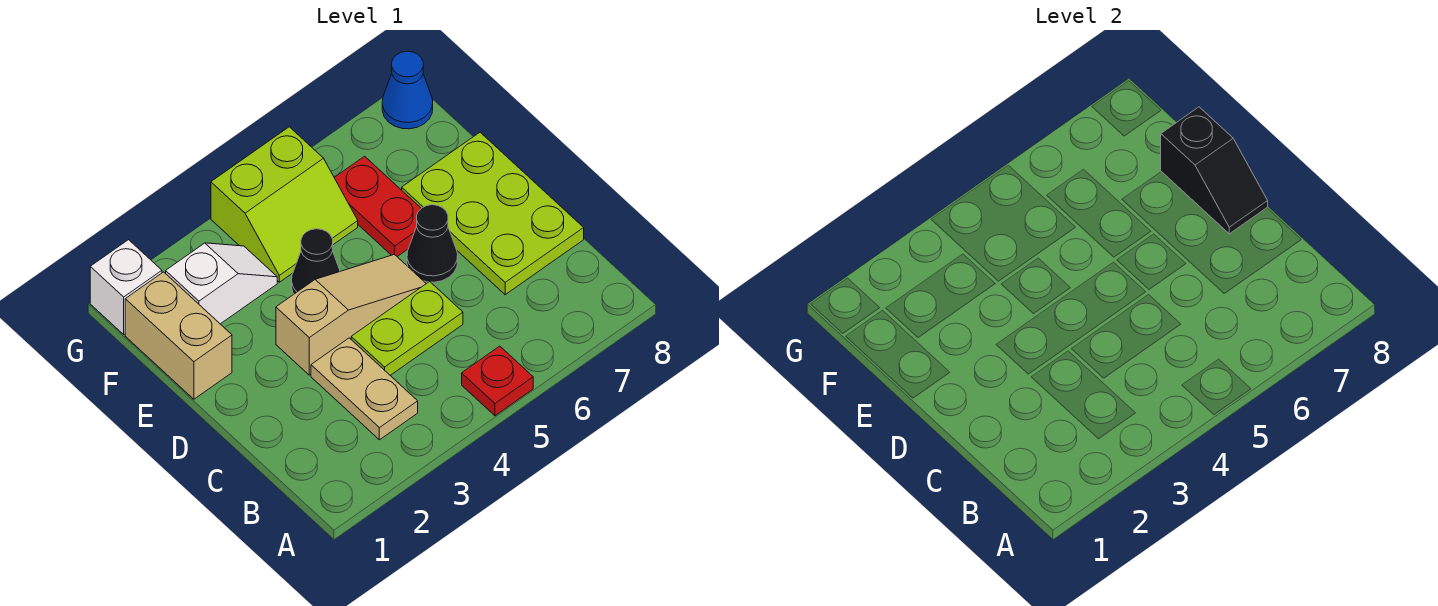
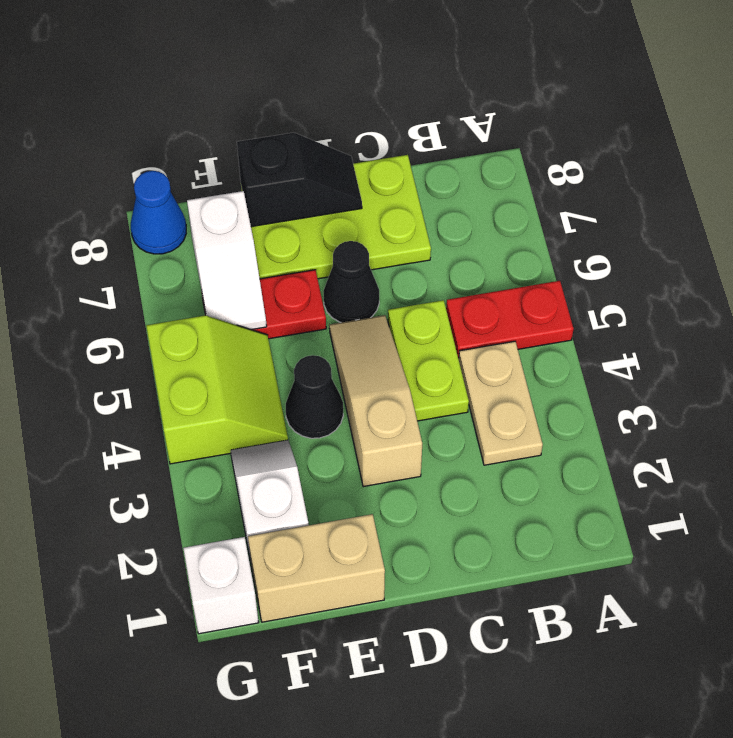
red plate A5 level 1 -> red plate A5:B5 level 1
tan plate B3:C3 level 1 -> tan plate B3:B4 level 1
none -> white slope F6:F7 level 2 top 7

